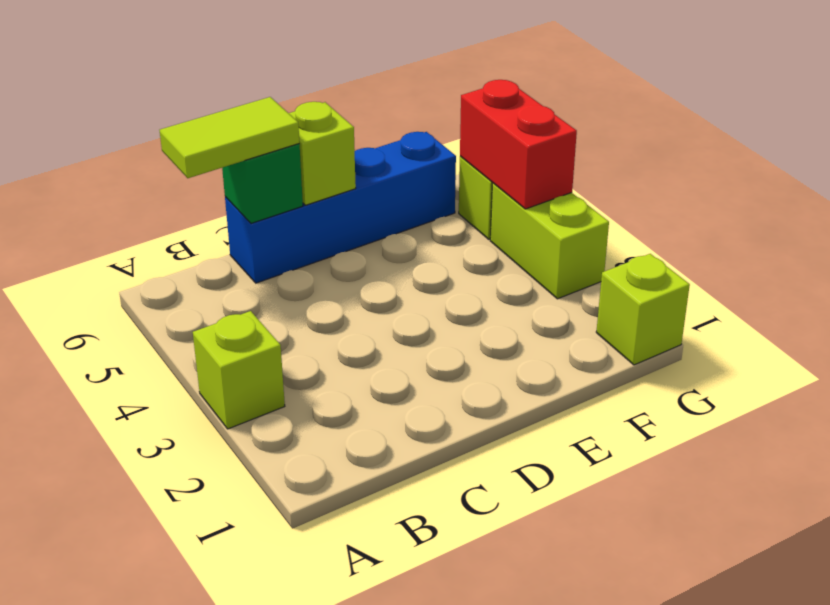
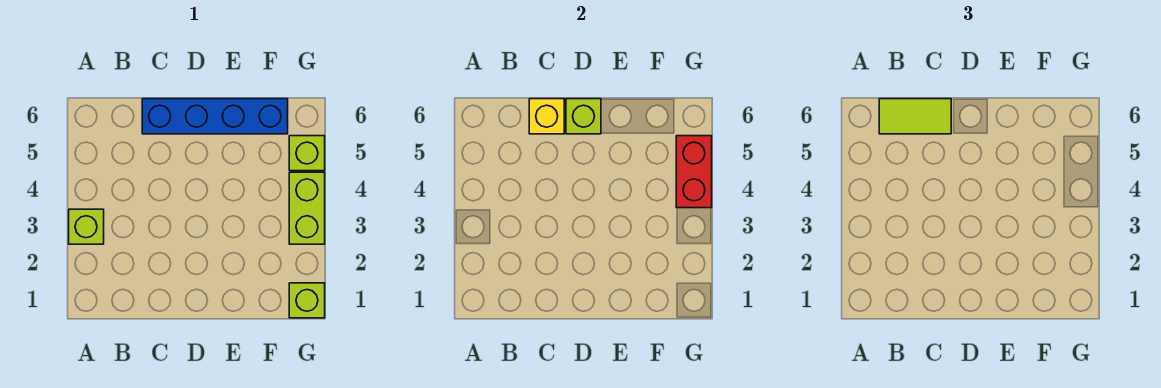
green brick C6 level 2 -> yellow brick C6 level 2

